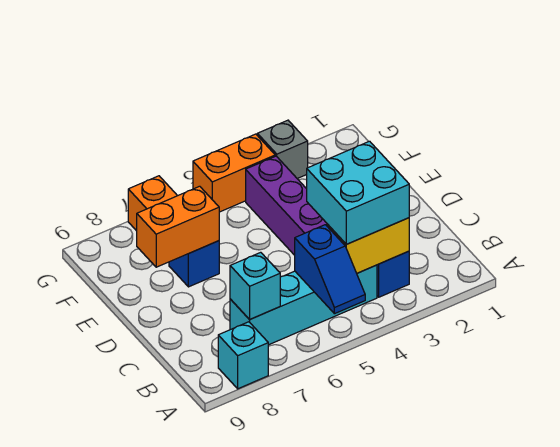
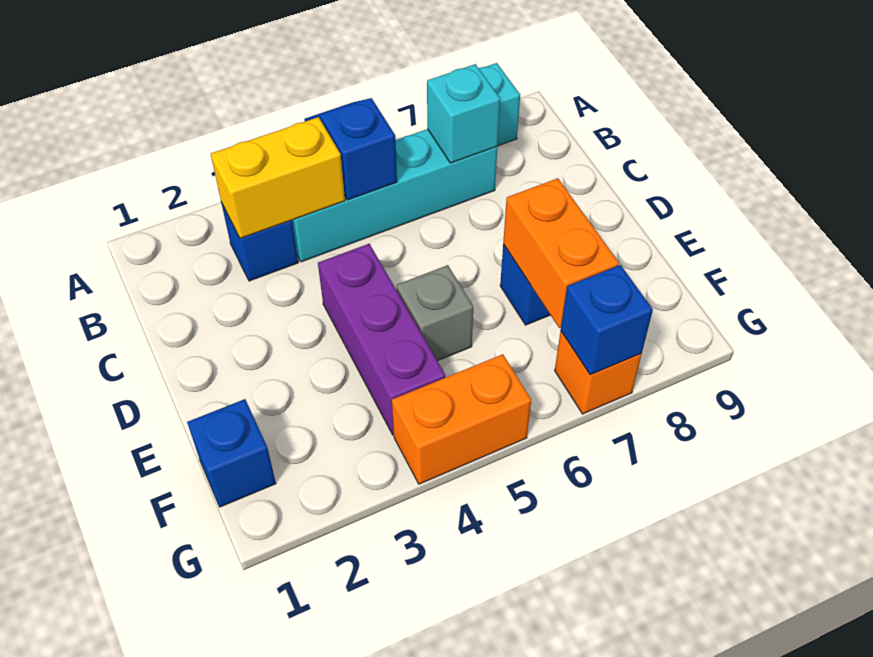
cyan brick B3:C4 level 3 -> none
orange brick E7:E8 level 2 -> orange brick E7:F7 level 2
none -> blue brick F1 level 1
grey brick G3 level 1 -> grey brick E5 level 1
none -> blue brick G7 level 2

